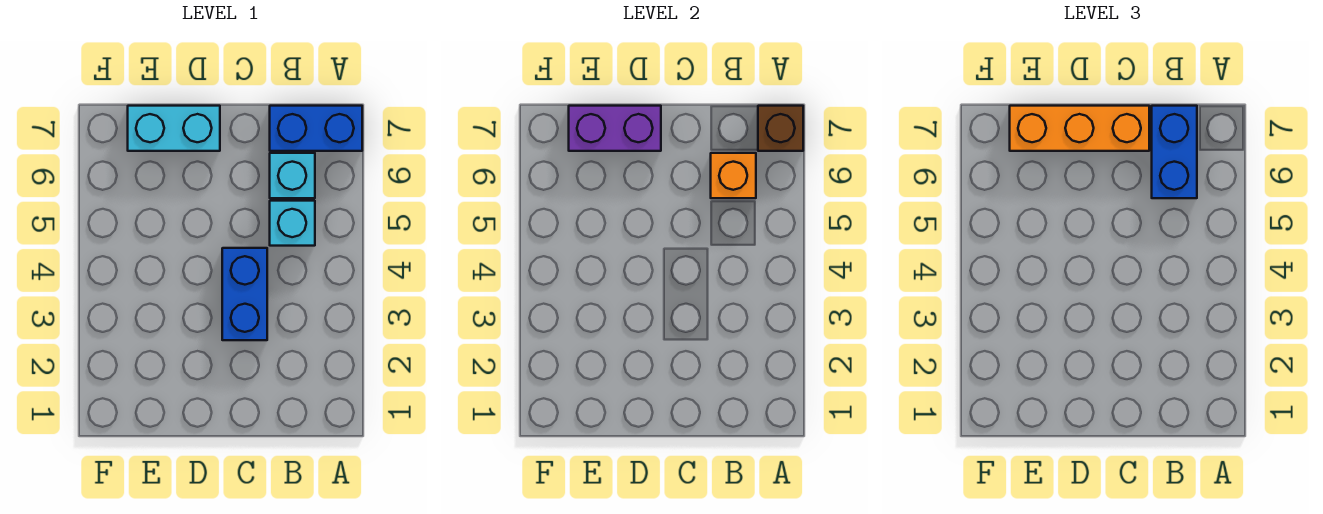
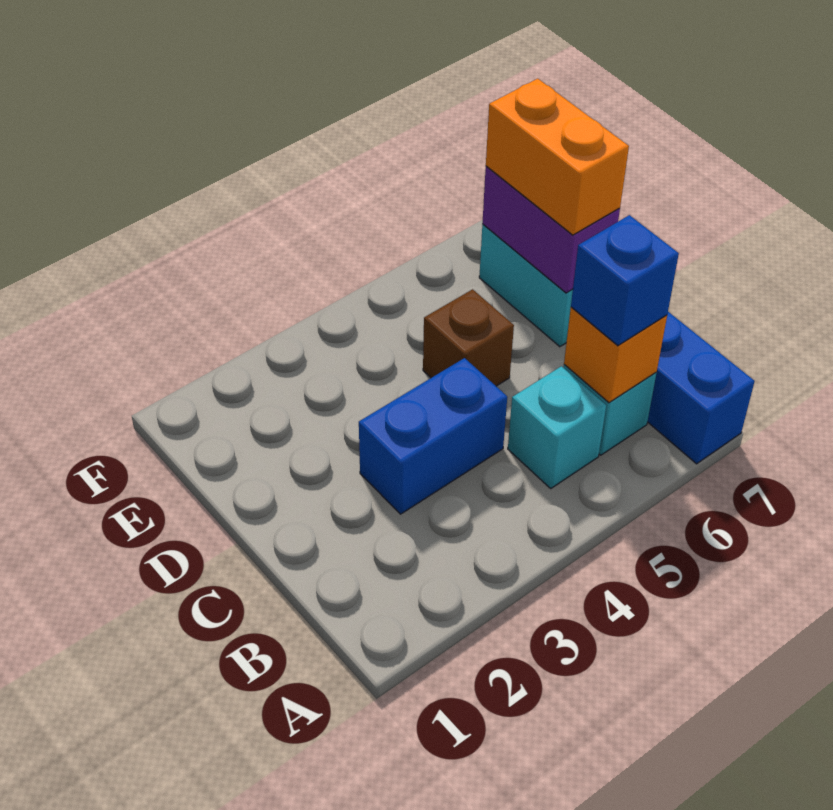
brown brick A7 level 2 -> brown brick D5 level 1
blue brick B6:B7 level 3 -> blue brick B6 level 3
orange brick C7:E7 level 3 -> orange brick D7:E7 level 3

